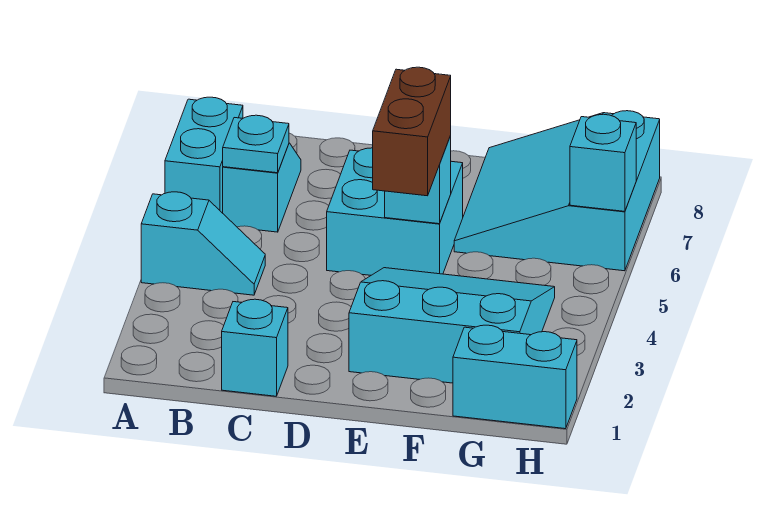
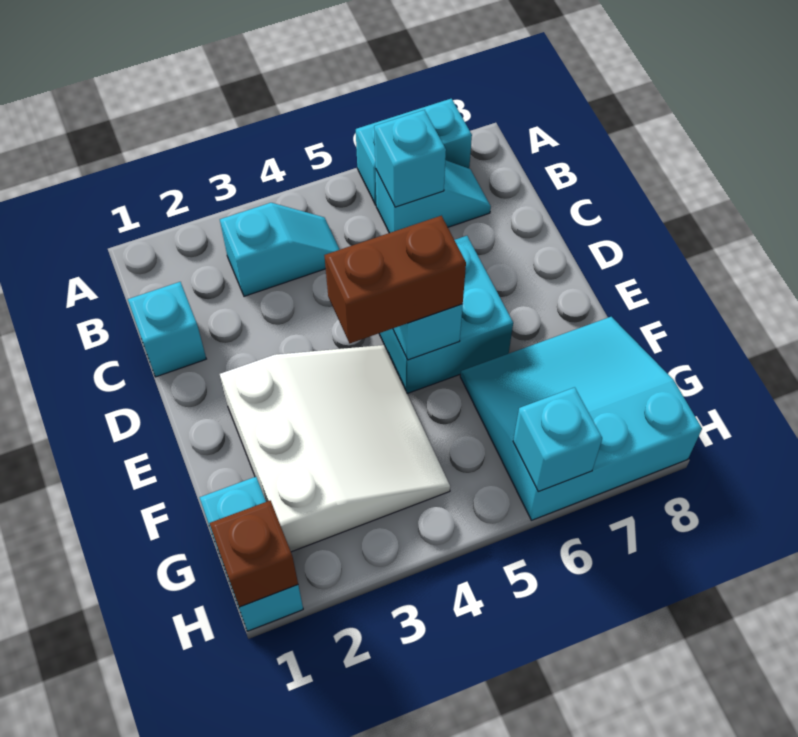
cyan slope A4:B4 level 1 top A -> cyan slope B3:B4 level 1 top 3
cyan plate B6 level 2 -> cyan brick B6 level 2
cyan slope E2:G4 level 1 top 2 -> white slope E2:G4 level 1 top 2
none -> brown brick H1 level 2

